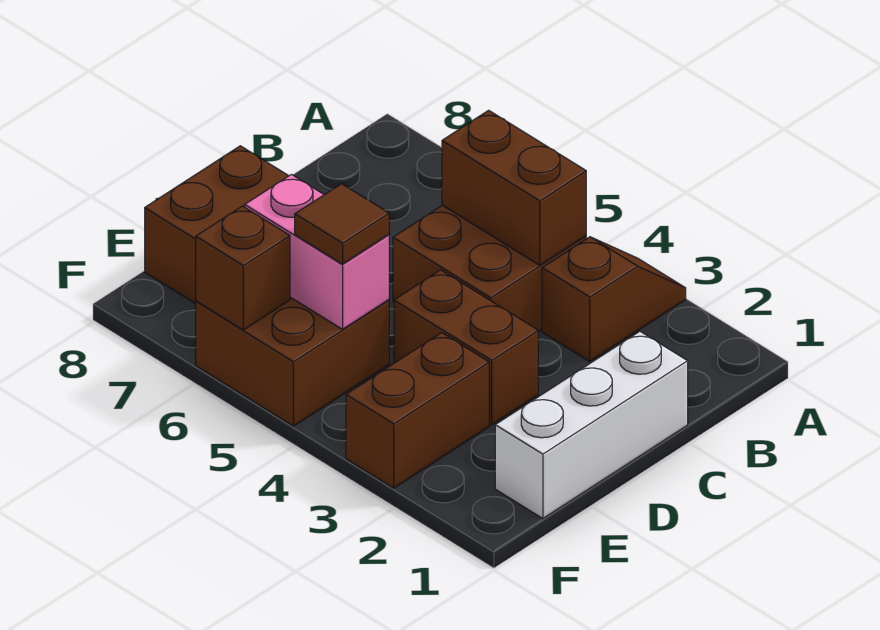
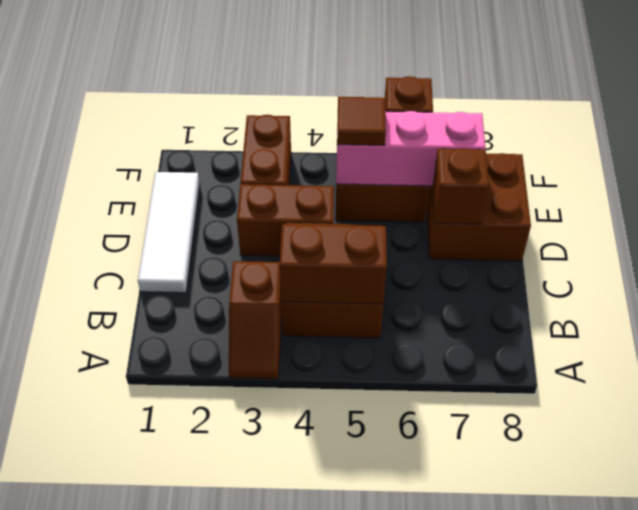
white brick C1:E1 level 1 -> white tile C1:E1 level 1
none -> brown brick D7 level 2
pink brick E5:E6 level 2 -> pink brick E5:E7 level 2

